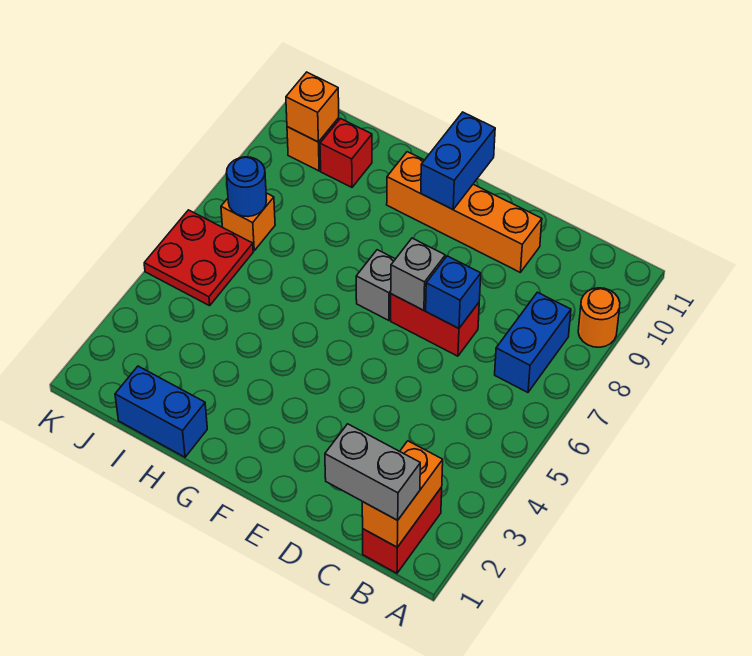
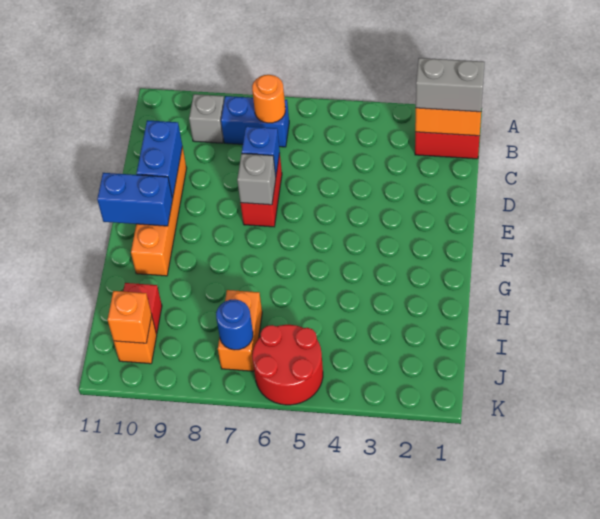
orange round brick A9 level 1 -> orange round brick B7 level 2
grey brick B1:C1 level 3 -> grey brick B1:B2 level 3
grey brick F7 level 1 -> grey brick B9 level 1
blue brick H1:I1 level 1 -> blue brick D10:E10 level 2
red plate J5:K6 level 1 -> red round brick J5:K6 level 1
orange brick J7 level 1 -> orange brick I7:J7 level 1

